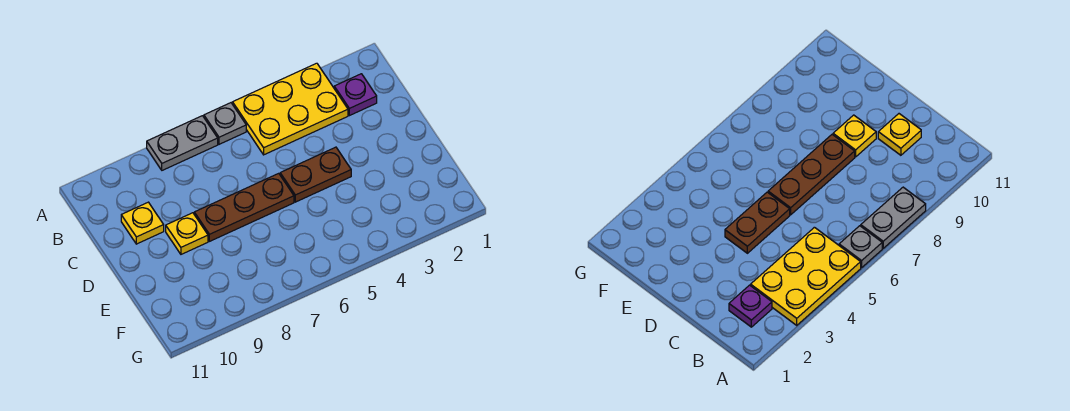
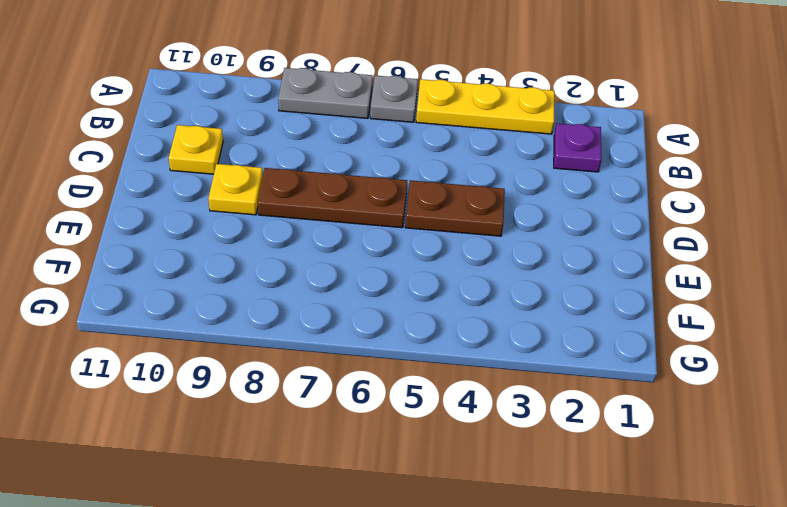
yellow plate A3:B5 level 1 -> yellow plate A3:A5 level 1

